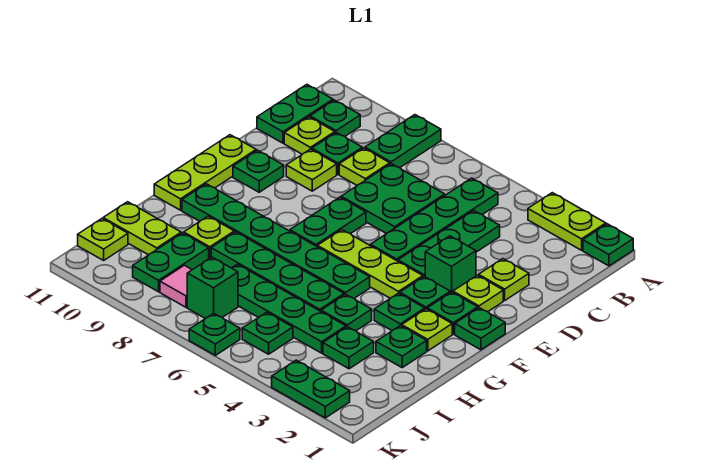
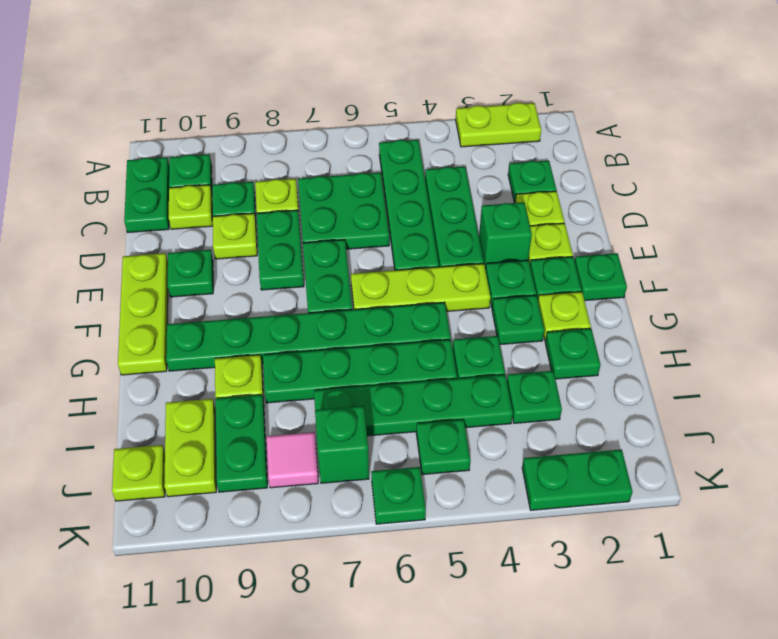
green plate A1 level 1 -> green plate C2 level 1
green plate A8:B8 level 1 -> green plate D8:E8 level 1
lime plate I10:I11 level 1 -> lime plate I10:J10 level 1

